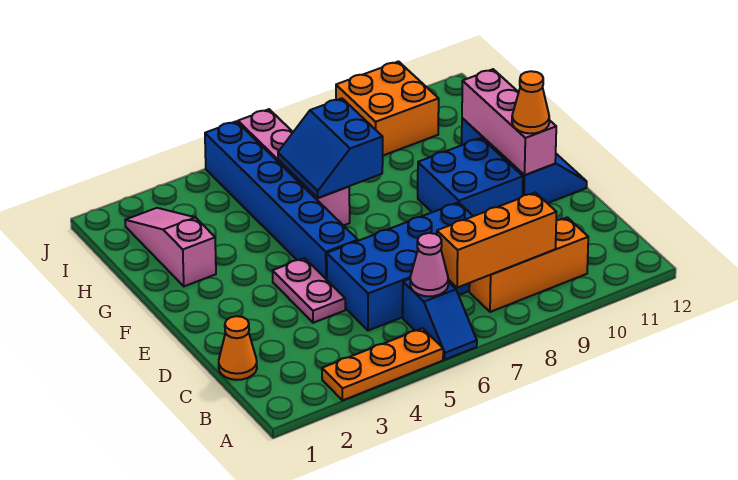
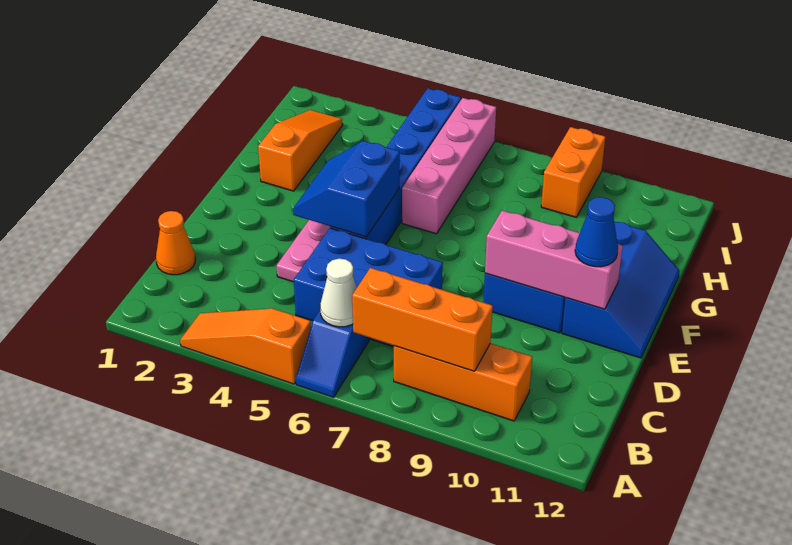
orange plate A3:A5 level 1 -> orange slope A3:A5 level 1 top 5
pink cone B6 level 2 -> white cone B6 level 2
blue brick C5:D8 level 1 -> blue brick C5:D7 level 1
pink brick E11:G11 level 2 -> pink brick E9:E11 level 2
orange cone E11 level 3 -> blue cone E11 level 3
pink slope G2:I2 level 1 top G -> orange slope G2:I2 level 1 top G
blue slope G6:H7 level 2 top 7 -> blue slope E4:F5 level 2 top 5
orange brick I9:J10 level 1 -> orange brick I9:J9 level 1

